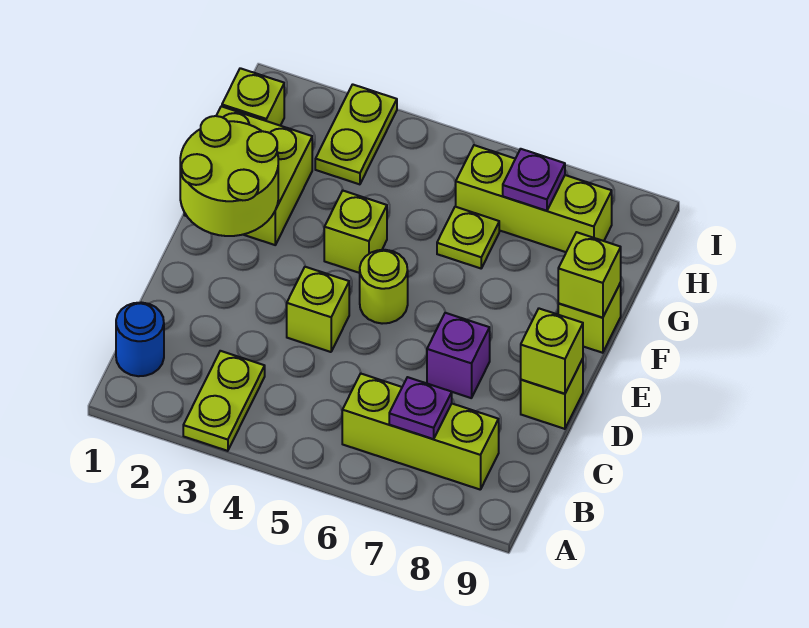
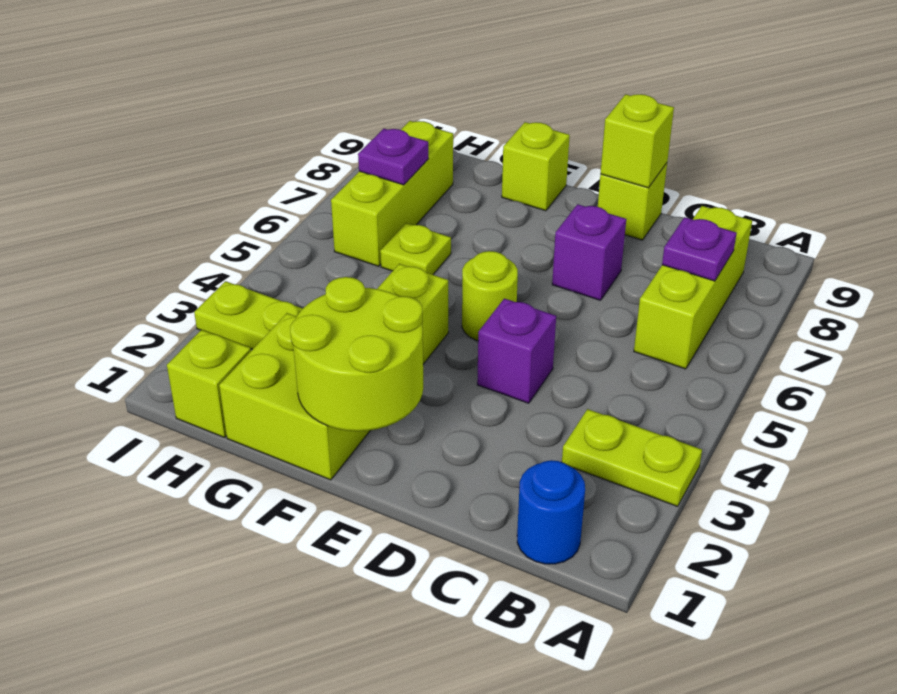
lime brick D4 level 1 -> purple brick D4 level 1
lime brick F9 level 2 -> none

